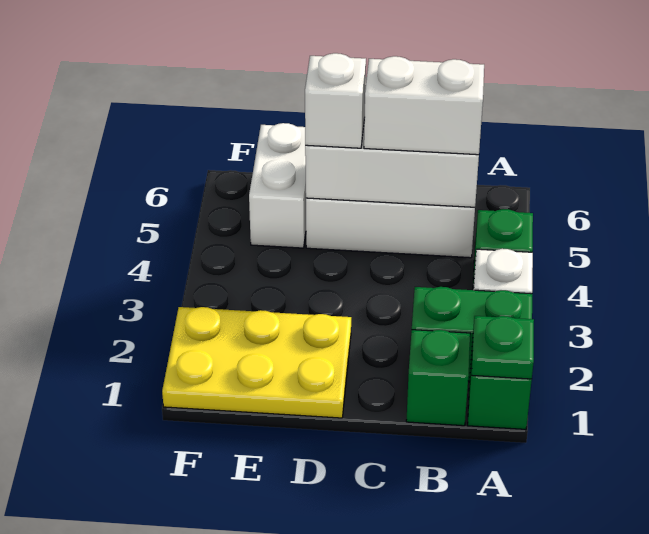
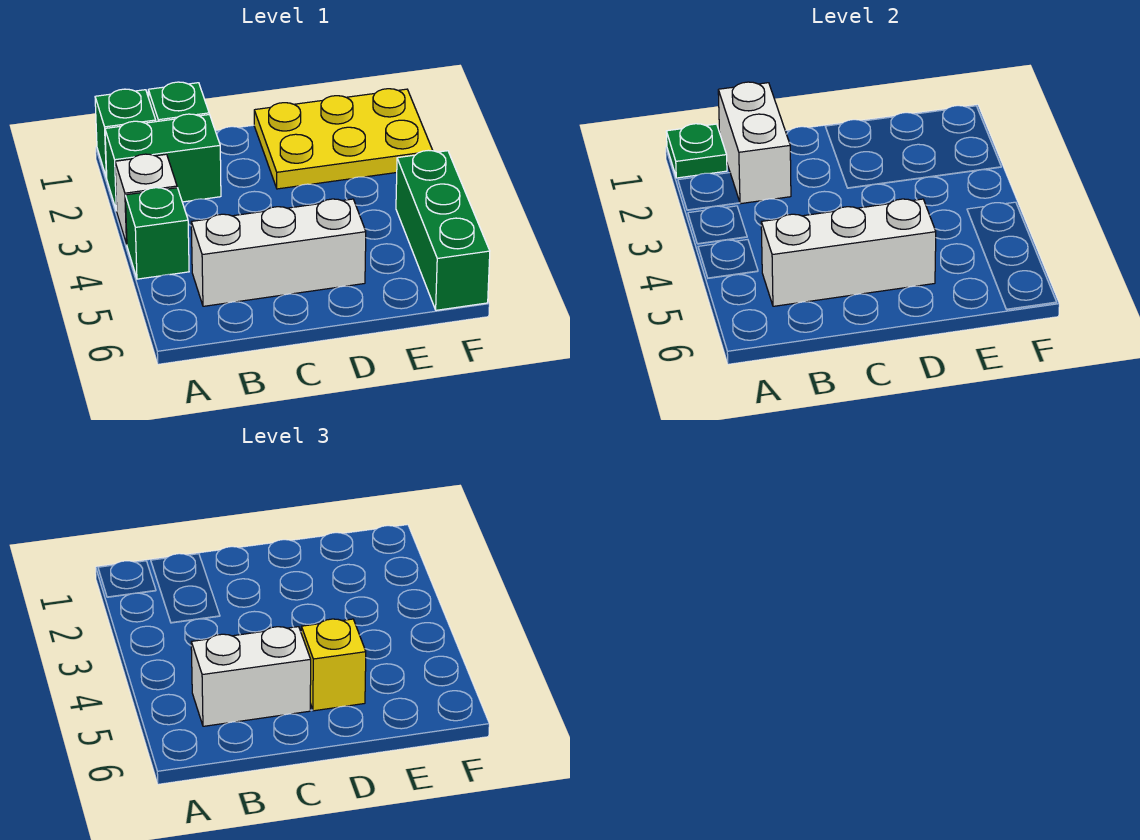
white brick D5 level 3 -> yellow brick D5 level 3
white brick E5:E6 level 1 -> white brick B1:B2 level 2
none -> green brick F4:F6 level 1

